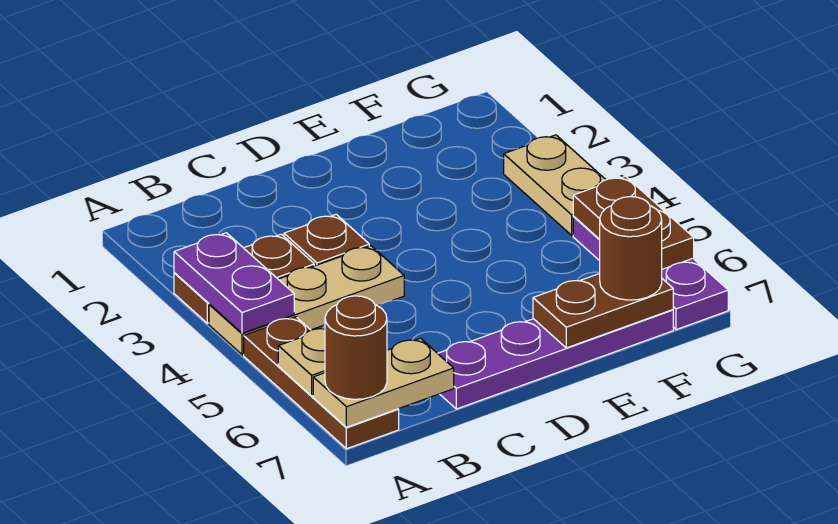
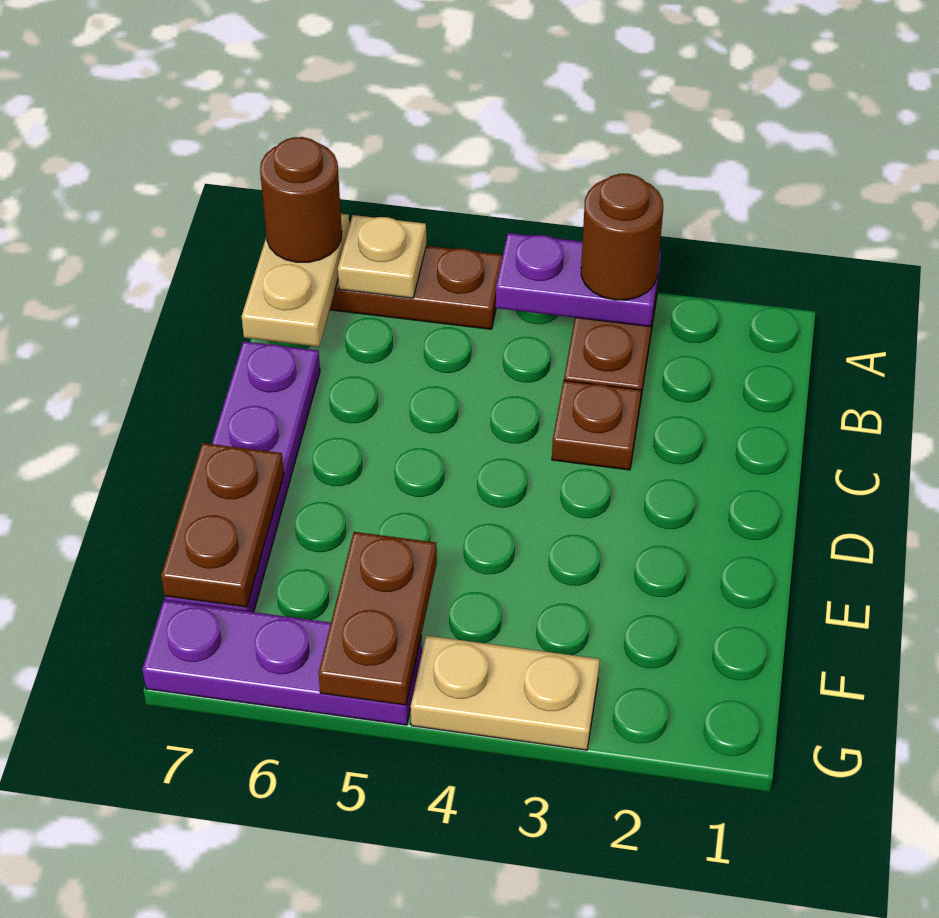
tan plate A4:C4 level 1 -> none
brown round brick F7 level 3 -> brown round brick A3 level 3
brown plate G5:G6 level 2 -> brown plate F5:G5 level 2

